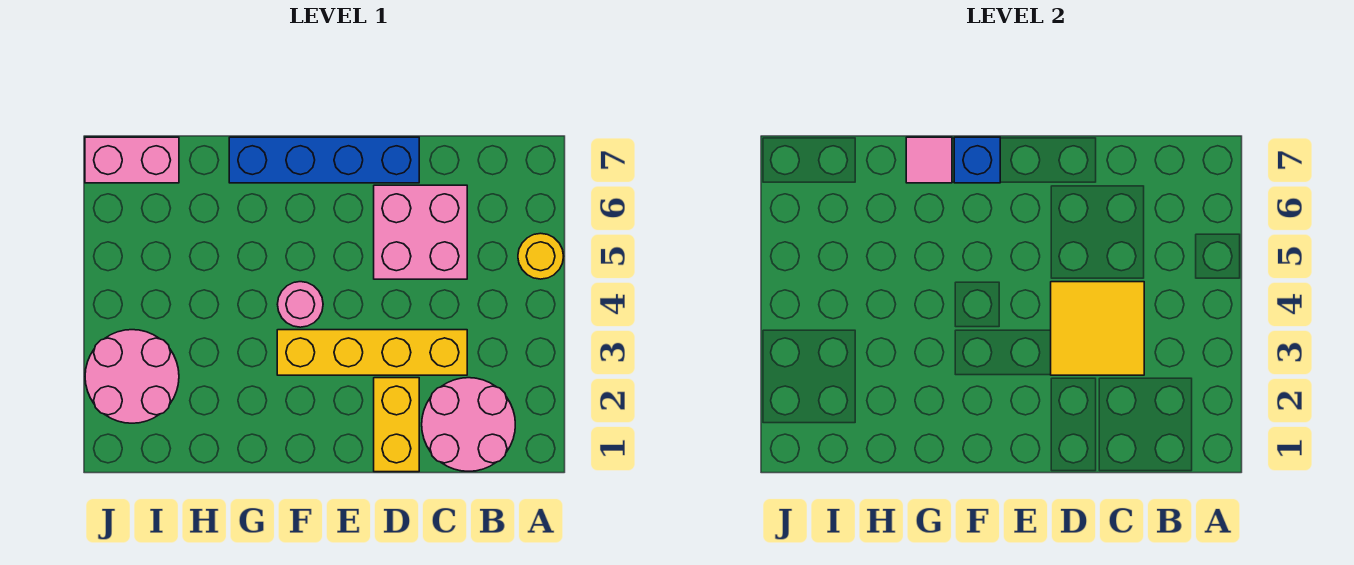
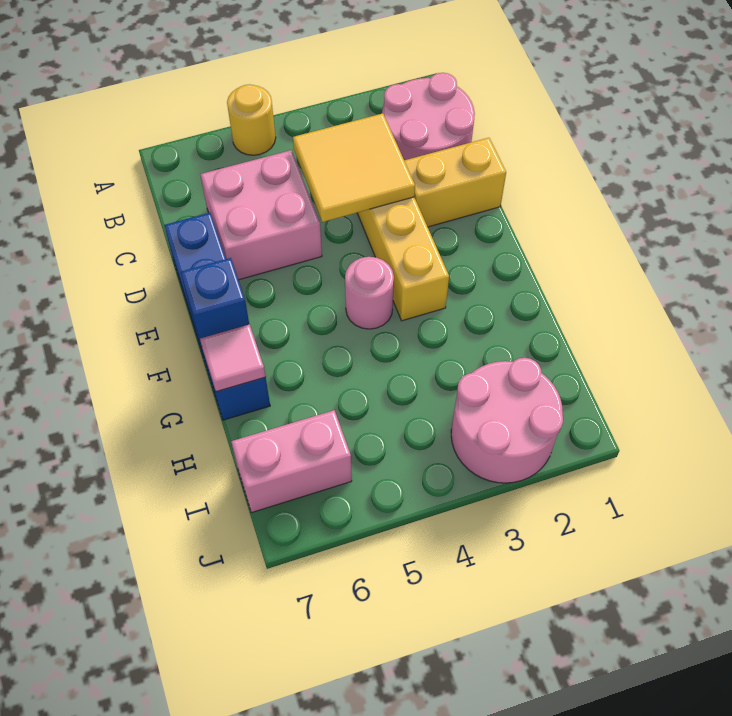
pink brick I7:J7 level 1 -> pink brick I6:I7 level 1

